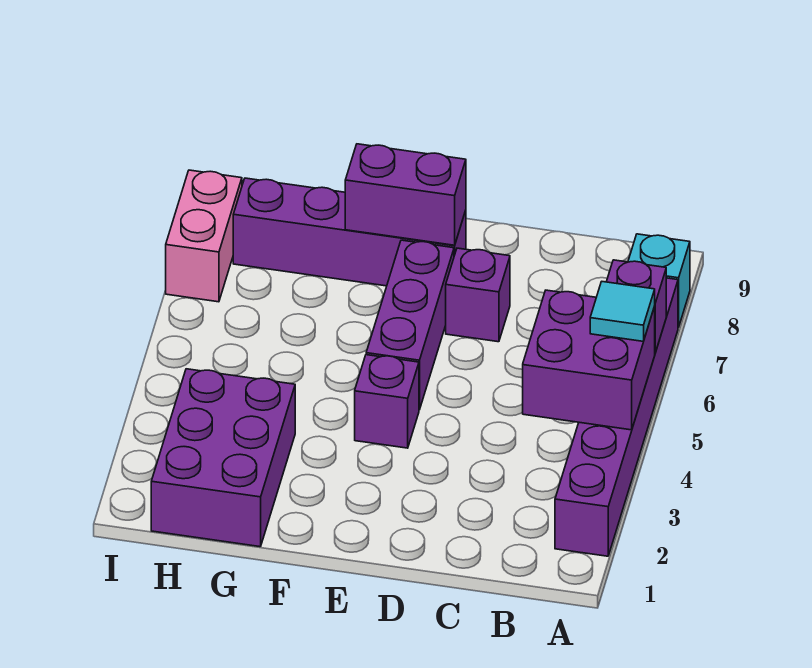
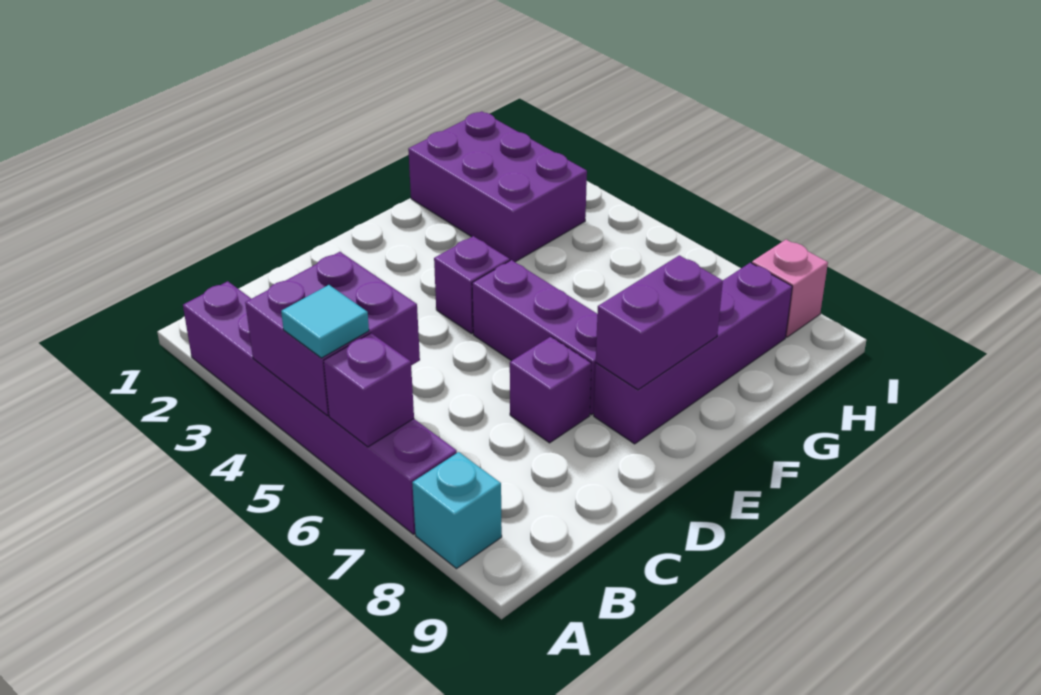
pink brick I7:I8 level 1 -> pink brick I8 level 1

